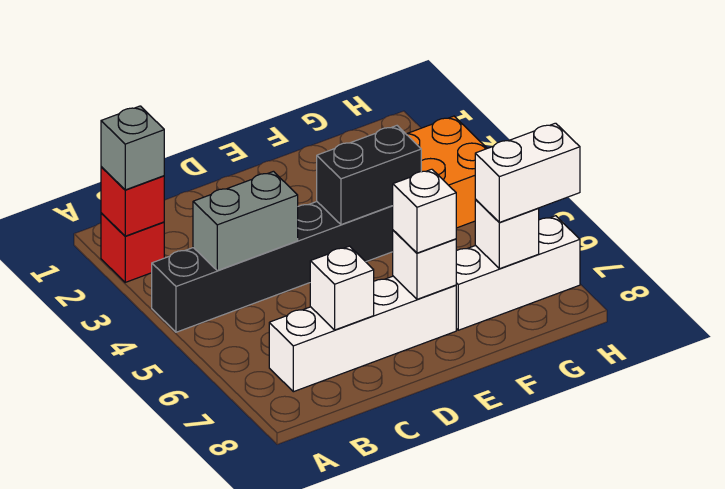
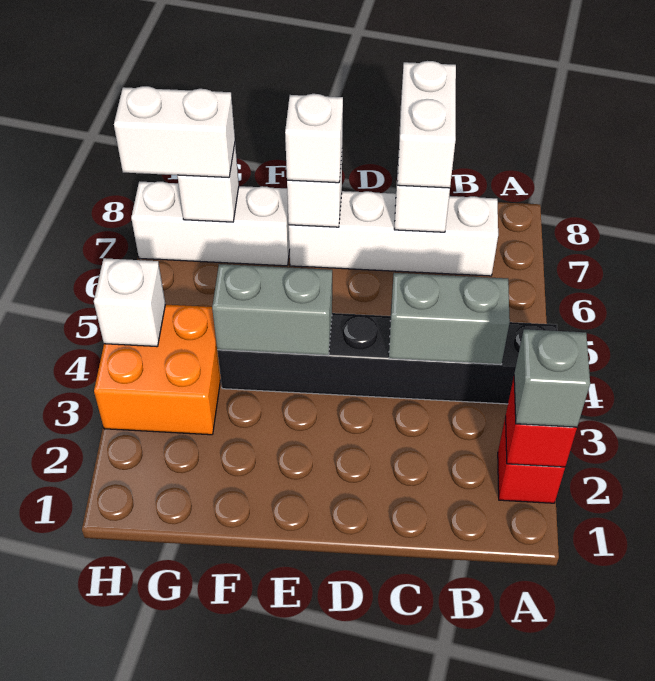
none -> white brick C7:C8 level 3
black brick E4:F4 level 2 -> grey brick E4:F4 level 2
none -> white brick H4 level 2

